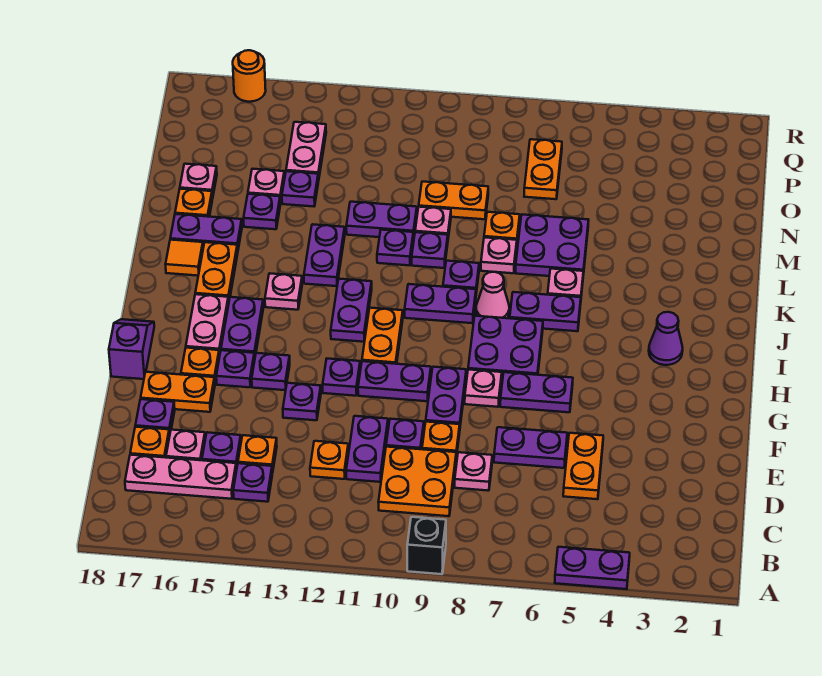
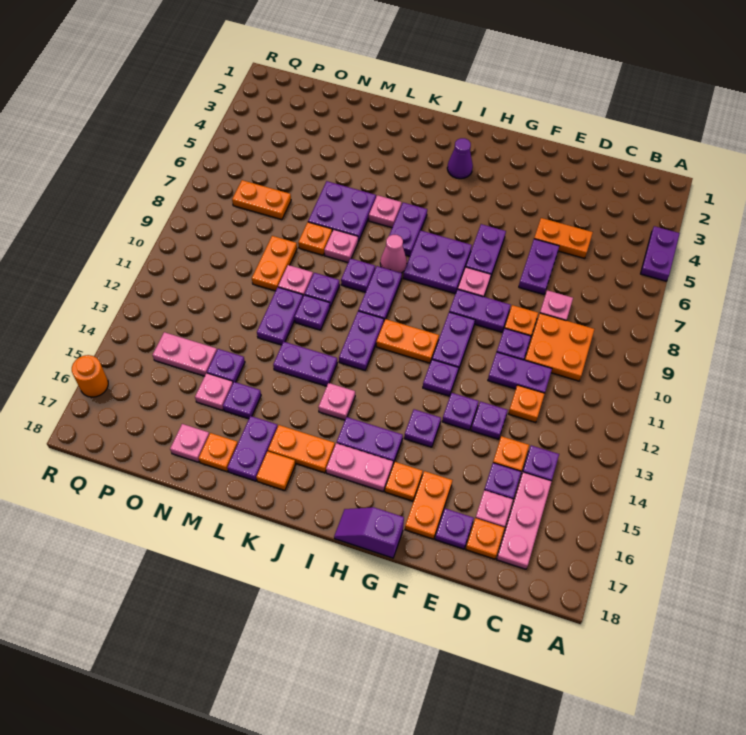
black brick A9 level 1 -> none
purple plate G15 level 1 -> purple plate E13 level 1
purple plate I12:J12 level 1 -> purple plate J11:J12 level 1

